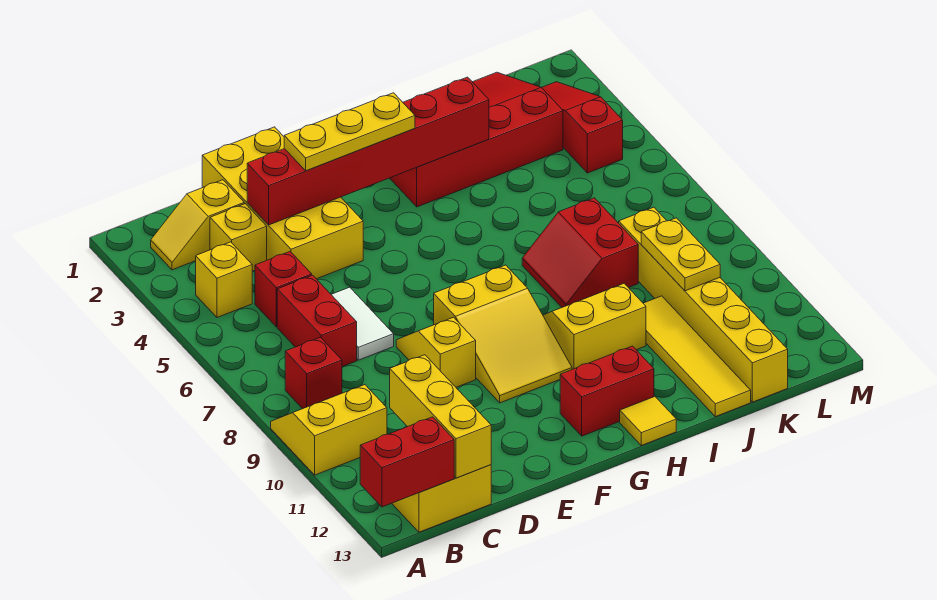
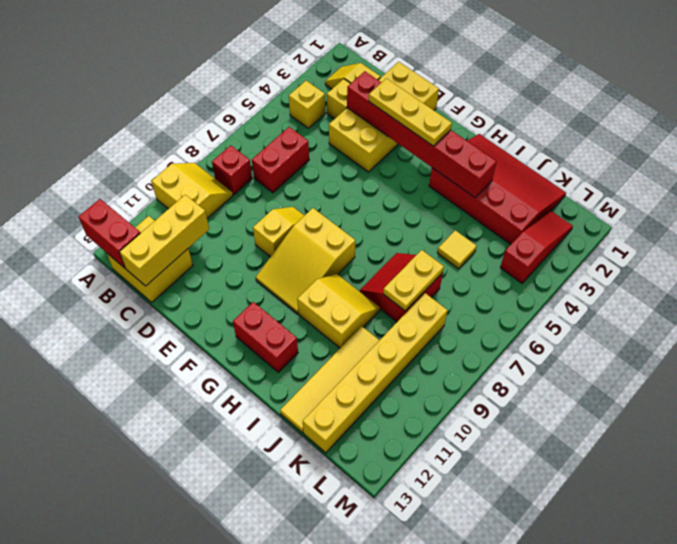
red brick C5 level 1 -> none
white tile D6:D7 level 1 -> none
yellow tile H13 level 1 -> yellow tile J5 level 1
yellow plate K9:K10 level 2 -> yellow plate J7:J8 level 2

